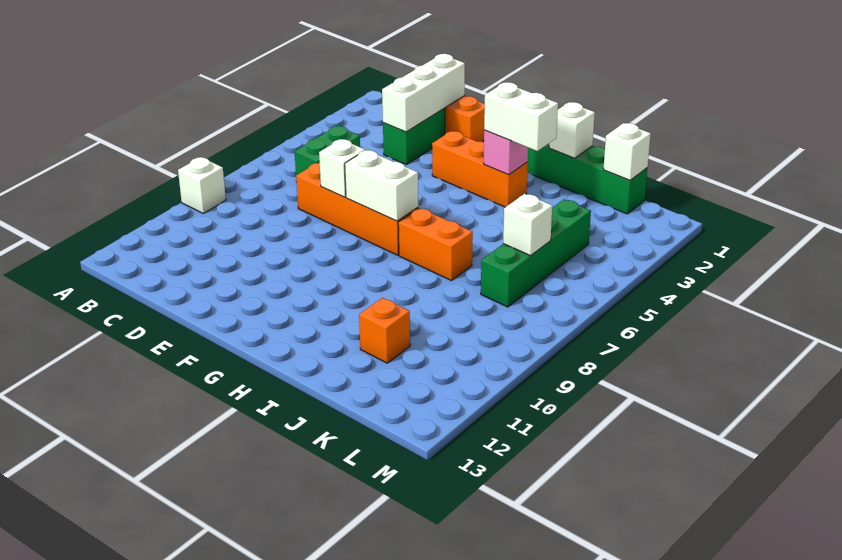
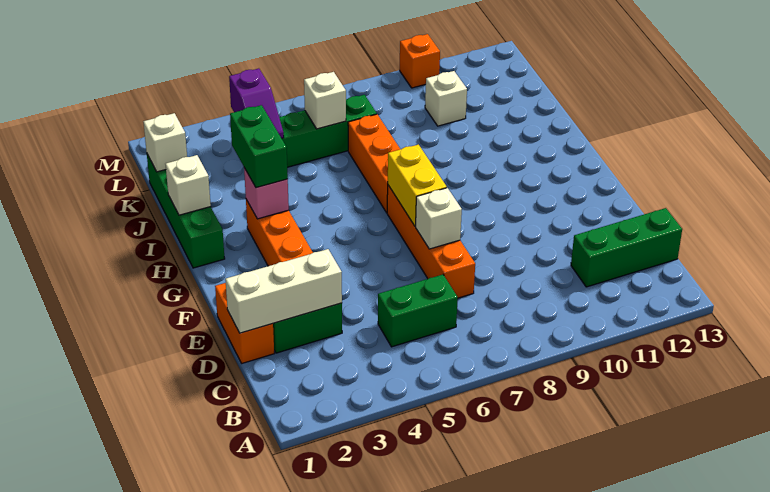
white brick A9 level 1 -> white brick K10 level 1
none -> green brick C11:C13 level 1
white brick F7:G7 level 2 -> yellow brick F7:G7 level 2
white brick H3:I3 level 3 -> green brick H3:I3 level 3
orange brick H7:I7 level 1 -> orange brick H7:J7 level 1
orange brick J11 level 1 -> orange brick M10 level 1
none -> purple slope K4:L4 level 2 top L

